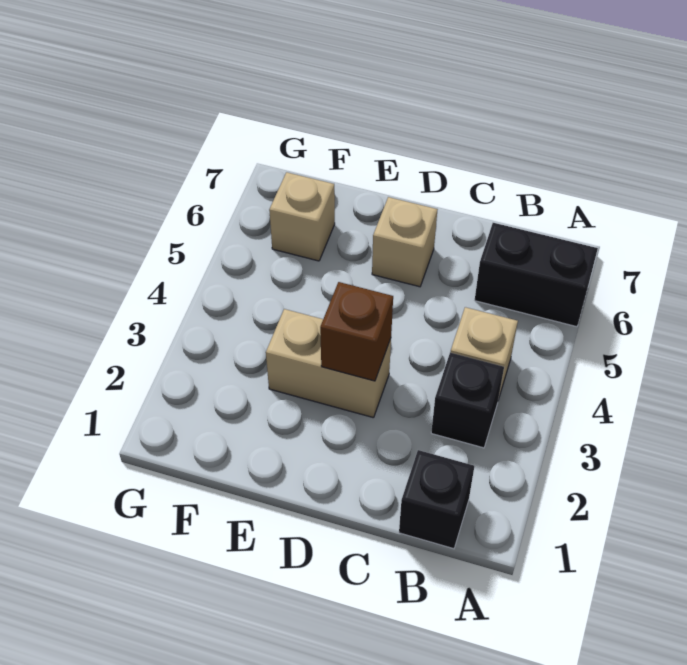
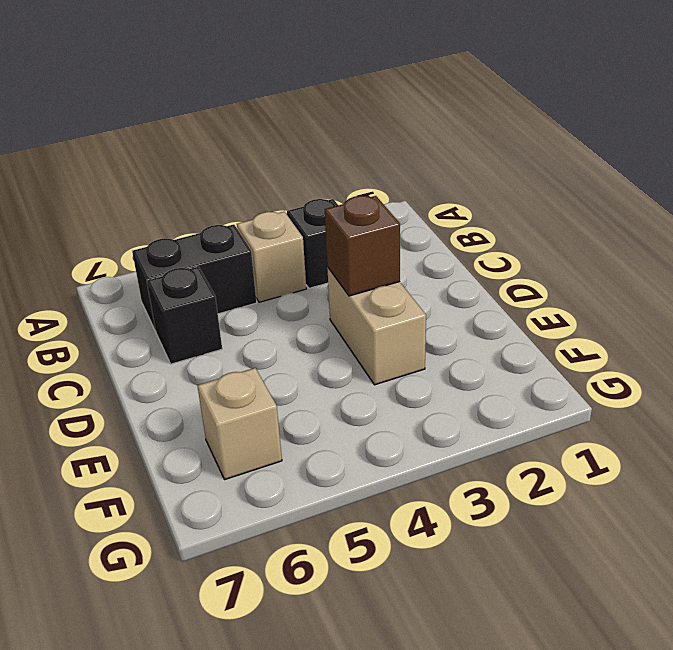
black brick A6:B6 level 1 -> black brick B5:B6 level 1
black brick B1 level 1 -> black brick C6 level 1
tan brick D6 level 1 -> none

